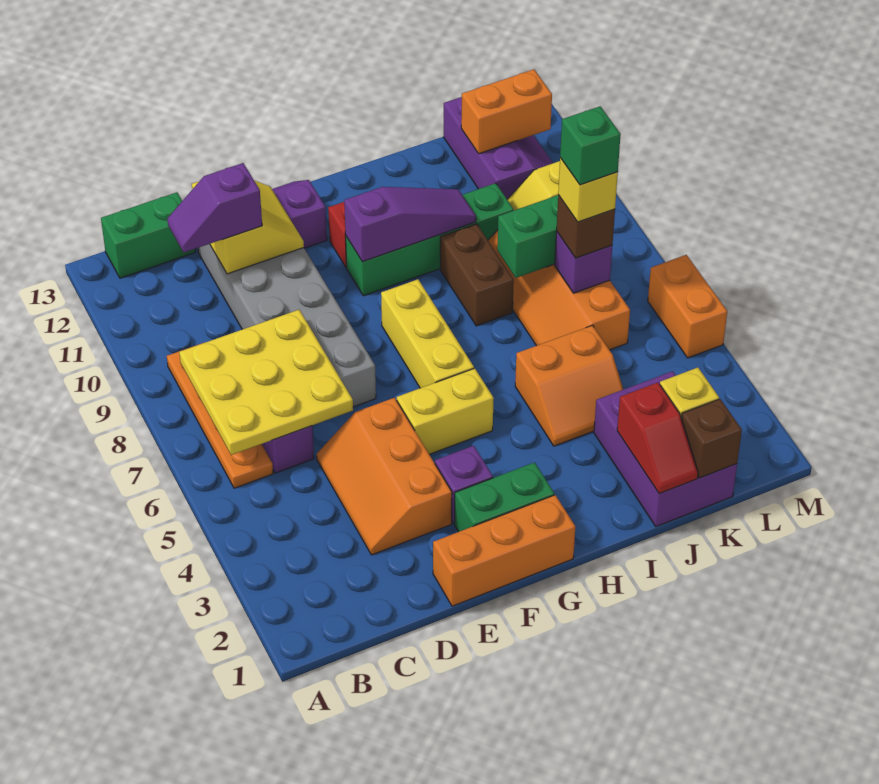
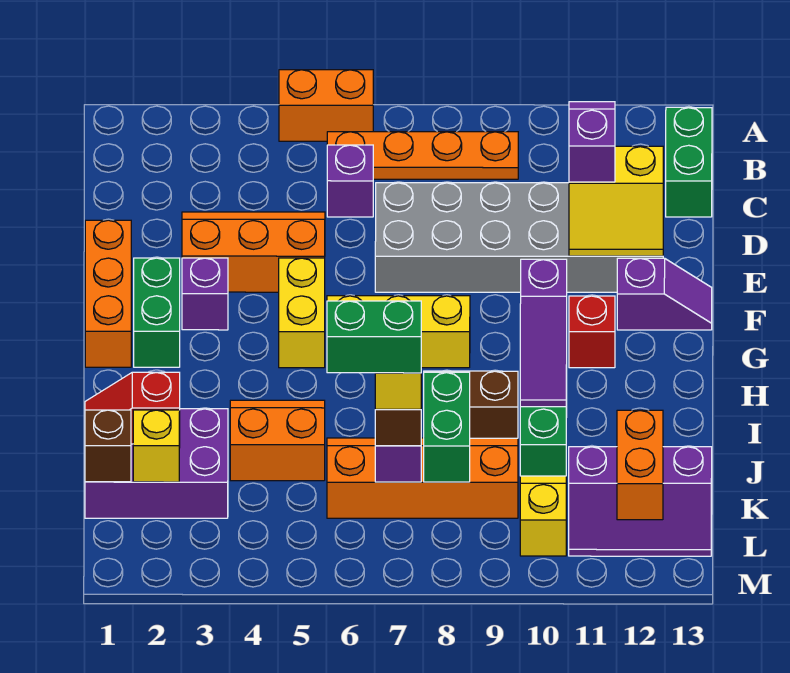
yellow plate B6:D8 level 2 -> none
orange slope I4:J5 level 1 top 5 -> orange slope I4:J5 level 1 top J
green brick K7 level 5 -> green brick K6:K7 level 5
orange brick M5:M6 level 1 -> orange brick A5:A6 level 1

